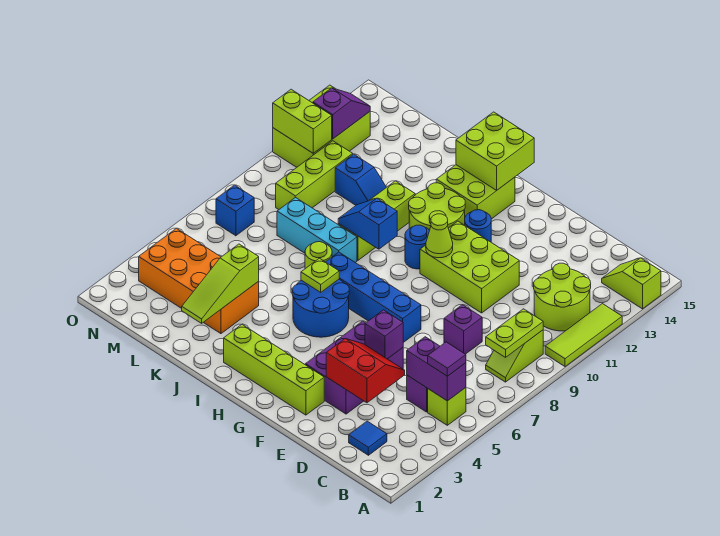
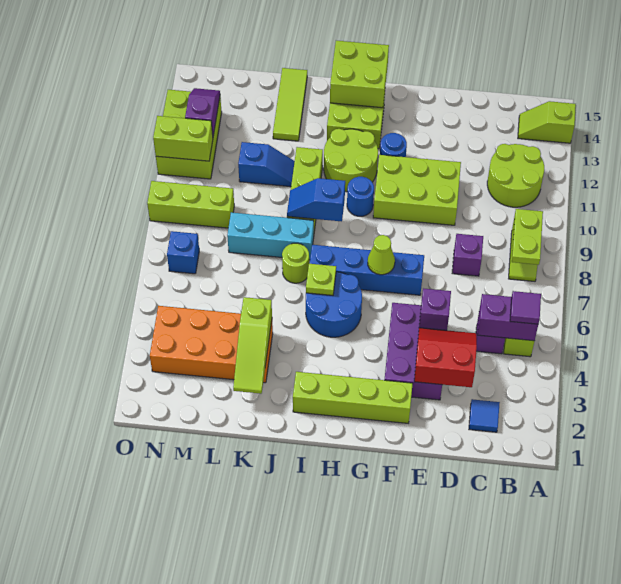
lime tile A10:A12 level 1 -> lime tile K13:K15 level 1
lime cone G10 level 2 -> lime cone G7 level 2
lime brick M9:M11 level 1 -> lime brick M9:O9 level 1

